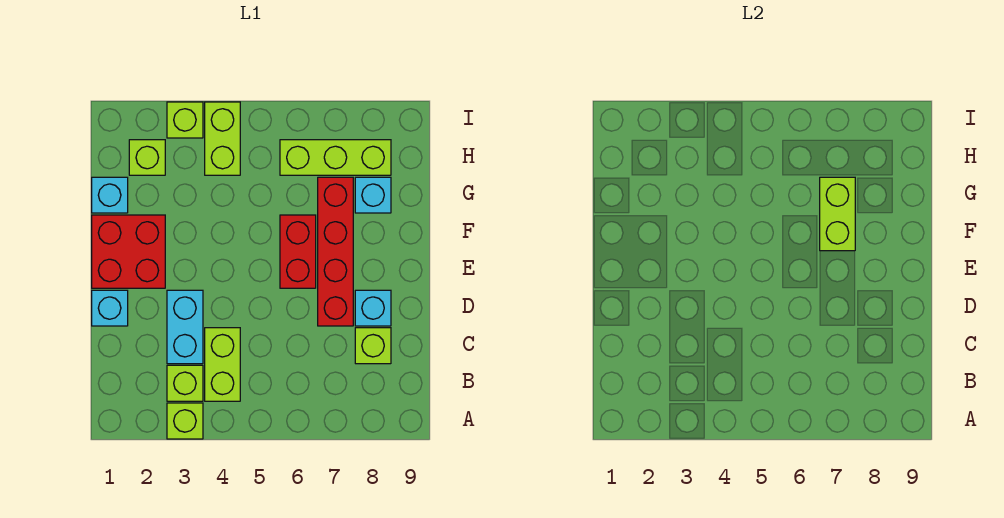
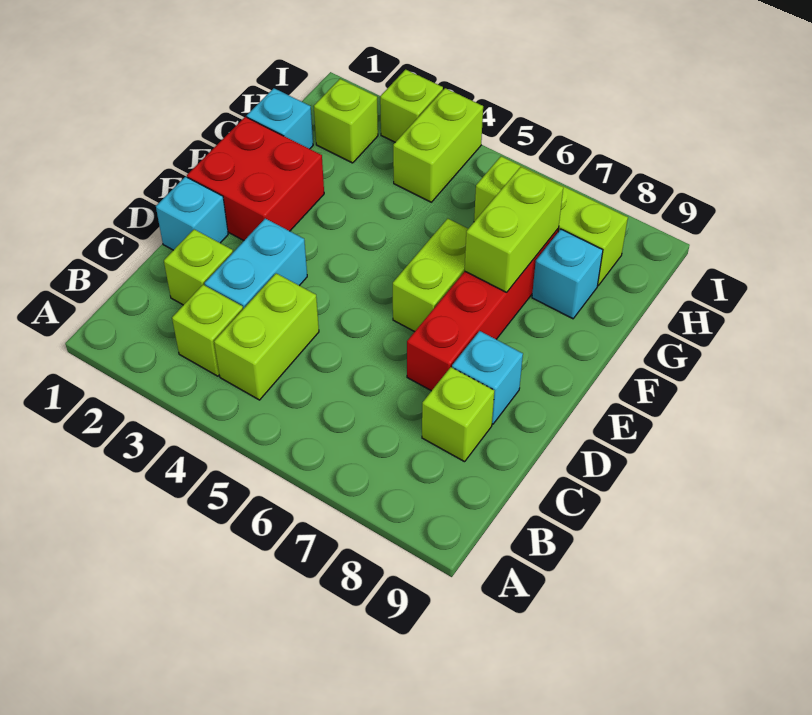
lime brick A3 level 1 -> lime brick C2 level 1
red brick E6:F6 level 1 -> lime brick E6:F6 level 1

